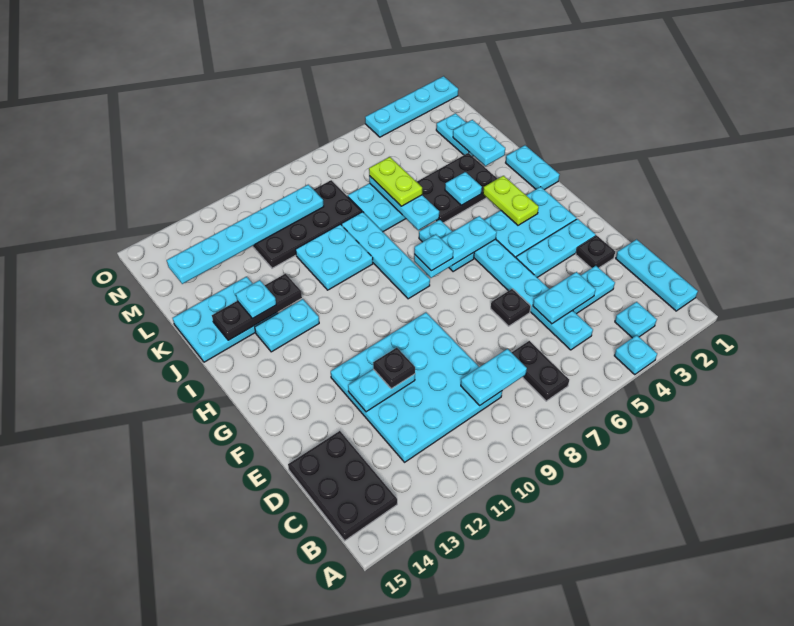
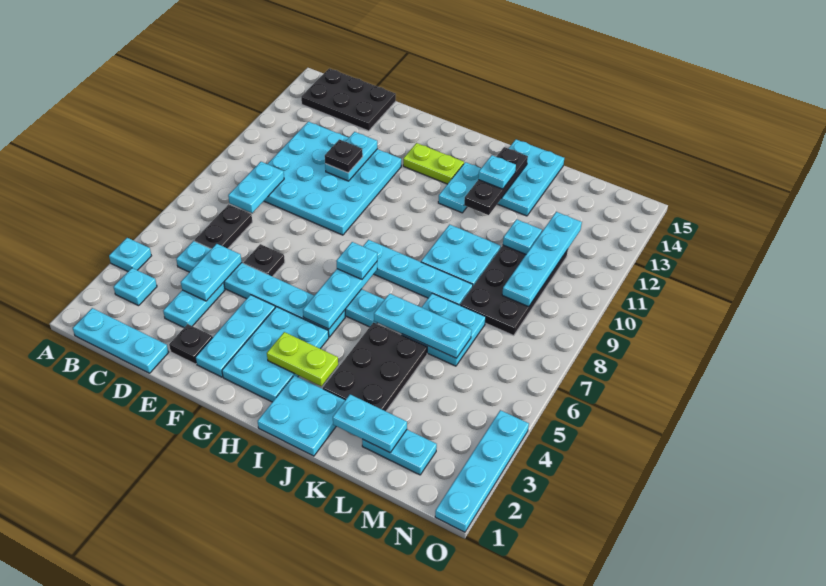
black plate B7:C7 level 1 -> black plate C6:C7 level 1
cyan plate I1:J1 level 1 -> cyan plate I1:J2 level 1
cyan plate J4 level 2 -> cyan plate L11 level 2
lime plate K6:L6 level 3 -> lime plate G13:H13 level 1
cyan plate M9:M14 level 2 -> cyan plate M9:M12 level 2

